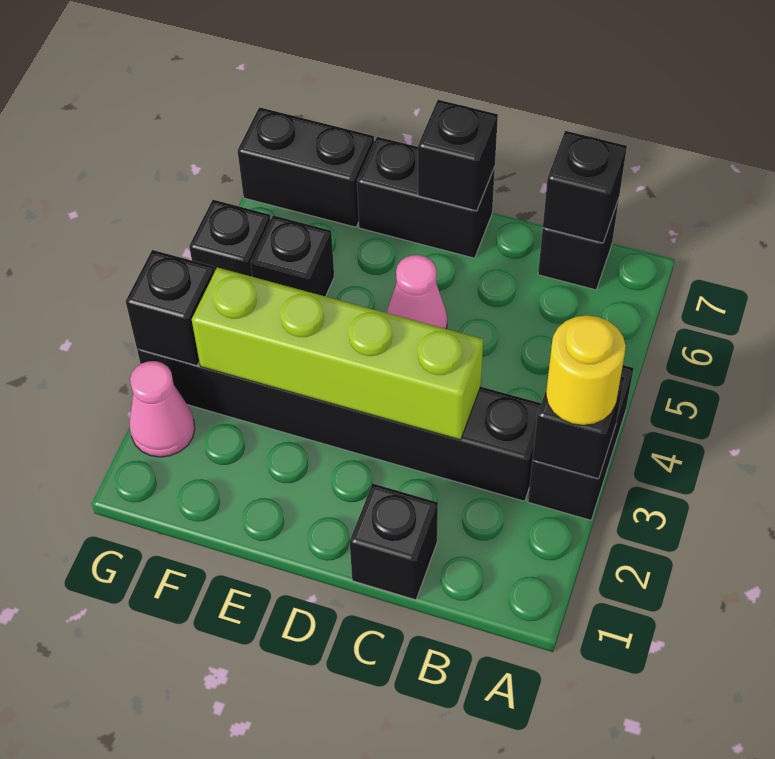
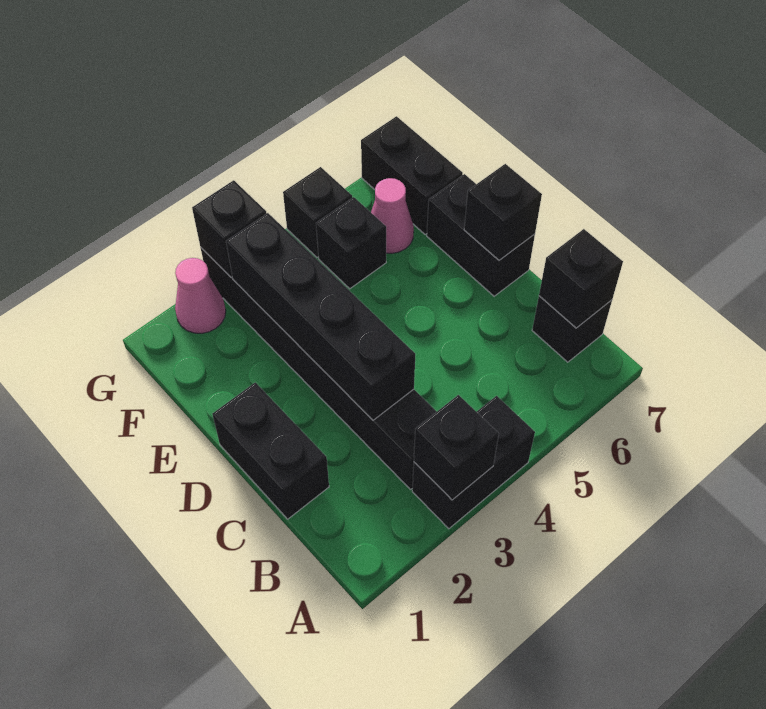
yellow round brick A3 level 3 -> none
black brick C1 level 1 -> black brick C1:D1 level 1
lime brick C3:F3 level 2 -> black brick C3:F3 level 2
pink cone D5 level 1 -> pink cone F6 level 1

